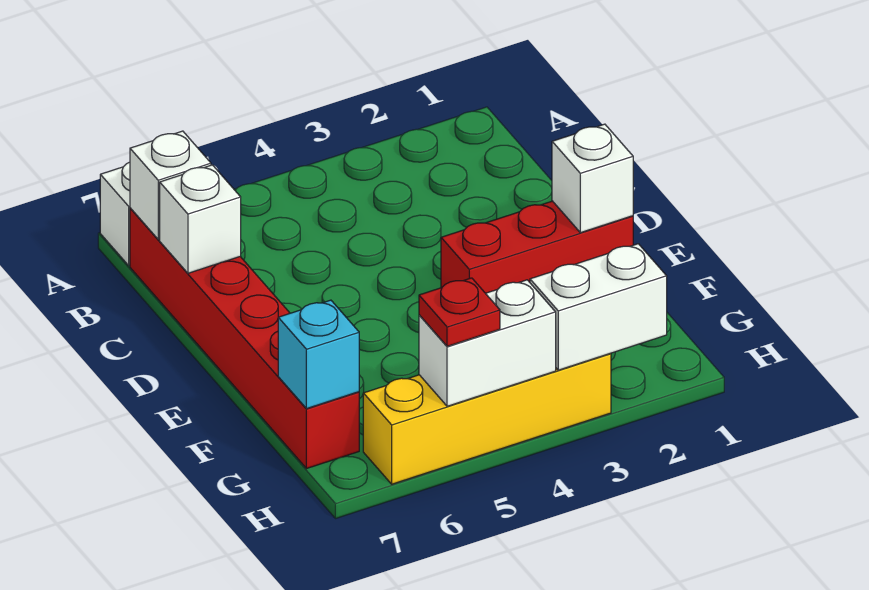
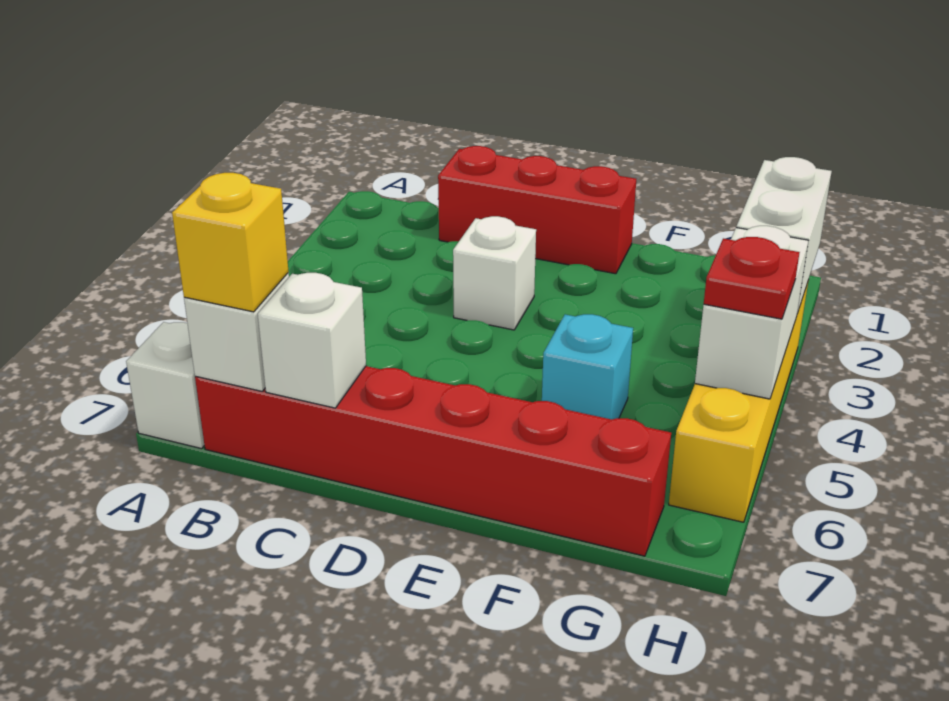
none -> yellow brick B7 level 3
red brick E1:E3 level 1 -> red brick C1:E1 level 1
white brick E1 level 2 -> white brick D3 level 1
cyan brick G7 level 2 -> cyan brick F5 level 1

